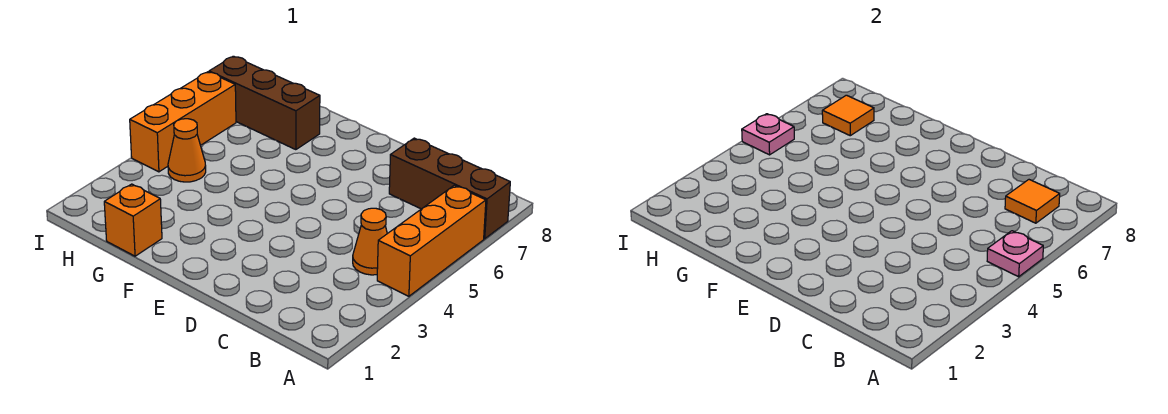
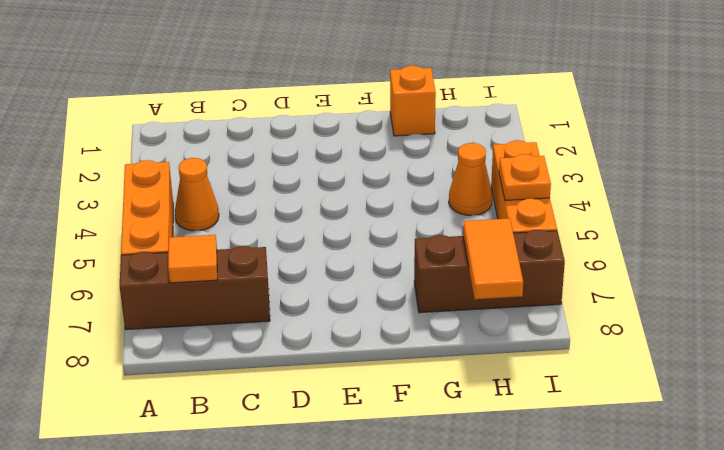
pink plate A5 level 2 -> none
orange tile H7 level 2 -> orange tile H7:H8 level 2
pink plate I5 level 2 -> orange plate I5 level 2

